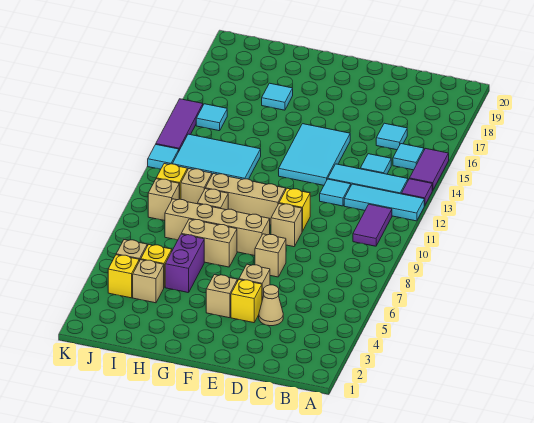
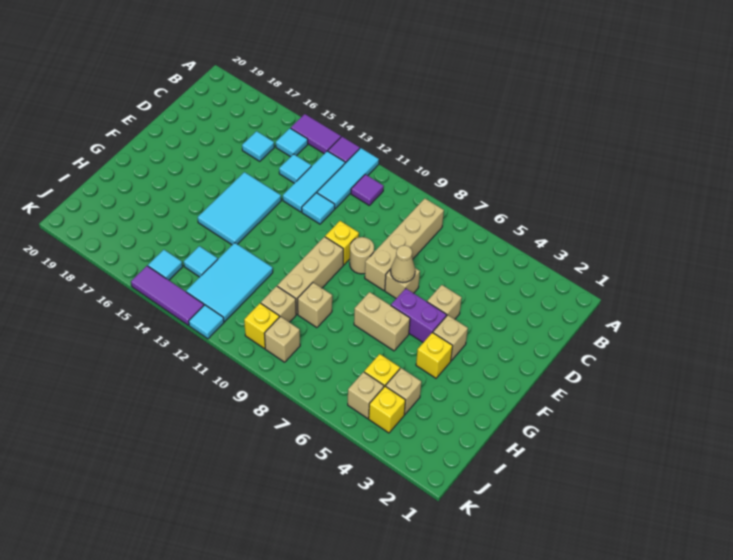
purple tile B10:B11 level 1 -> purple tile B11 level 1
tan cone D4 level 1 -> tan cone E7 level 2
yellow brick E4 level 1 -> yellow brick G4 level 1
tan brick E9 level 1 -> tan round brick E9 level 1
cyan tile E13:F15 level 1 -> cyan tile E14:G15 level 1
tan brick F8:I8 level 1 -> tan brick B8:E8 level 1
tan brick G7:H7 level 1 -> tan brick G6:G7 level 1
purple brick H5:H6 level 1 -> purple brick F5:F6 level 1
cyan tile H17 level 1 -> cyan tile I14 level 1

